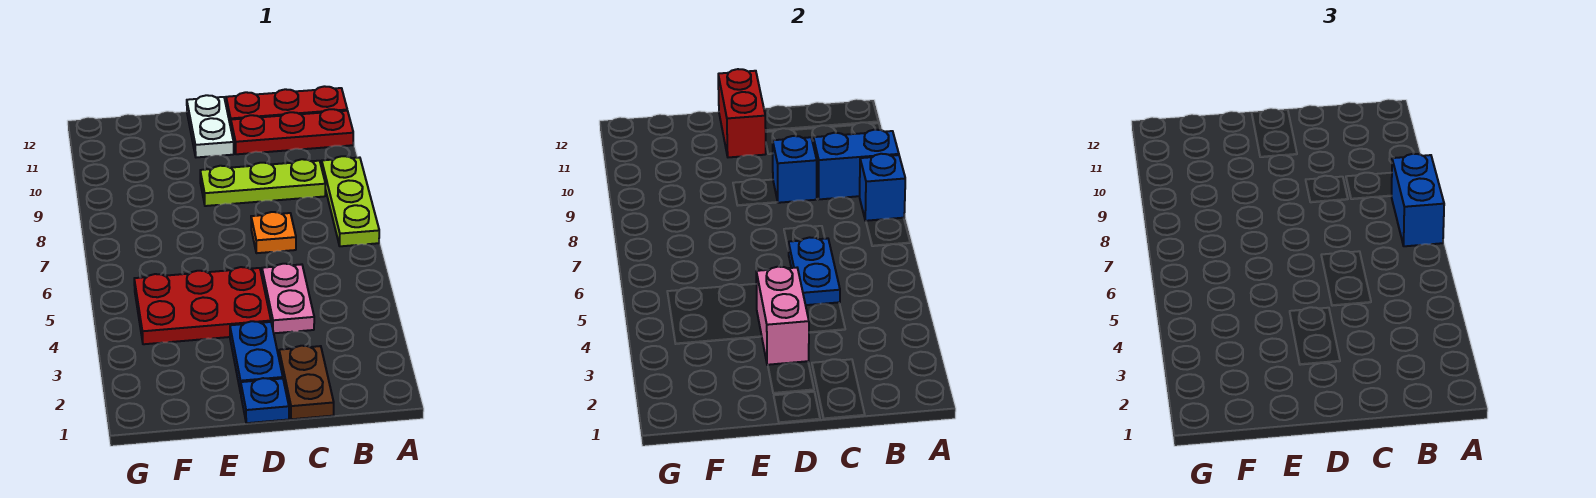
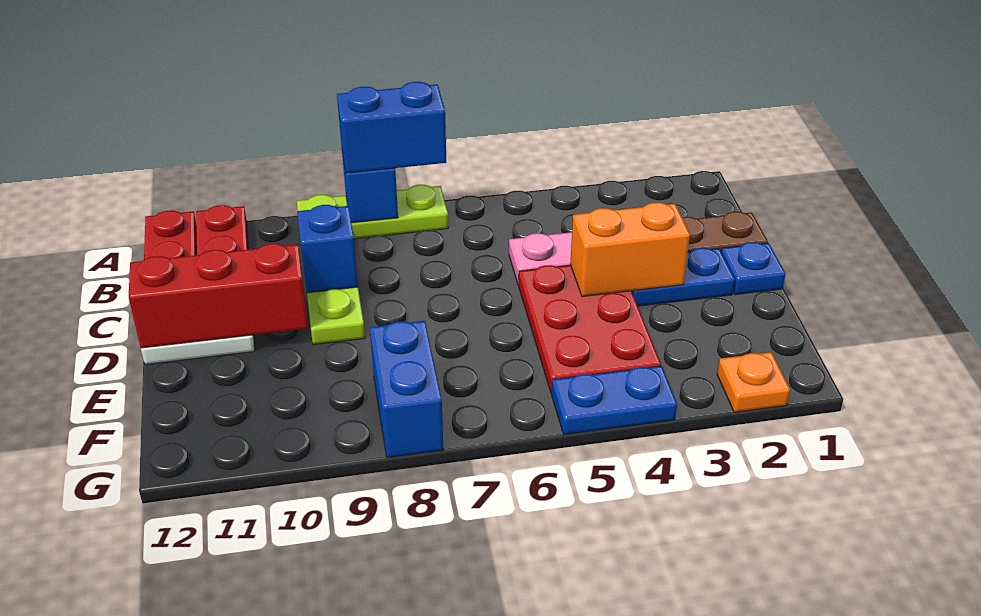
blue brick A9:B9 level 2 -> blue brick F8:G8 level 1
blue plate C5:C6 level 2 -> blue plate G4:G5 level 1
orange plate C7 level 1 -> orange plate G2 level 1
pink brick D3:D4 level 2 -> orange brick D3:D4 level 2
red brick D11:D12 level 2 -> red brick D10:D12 level 2

